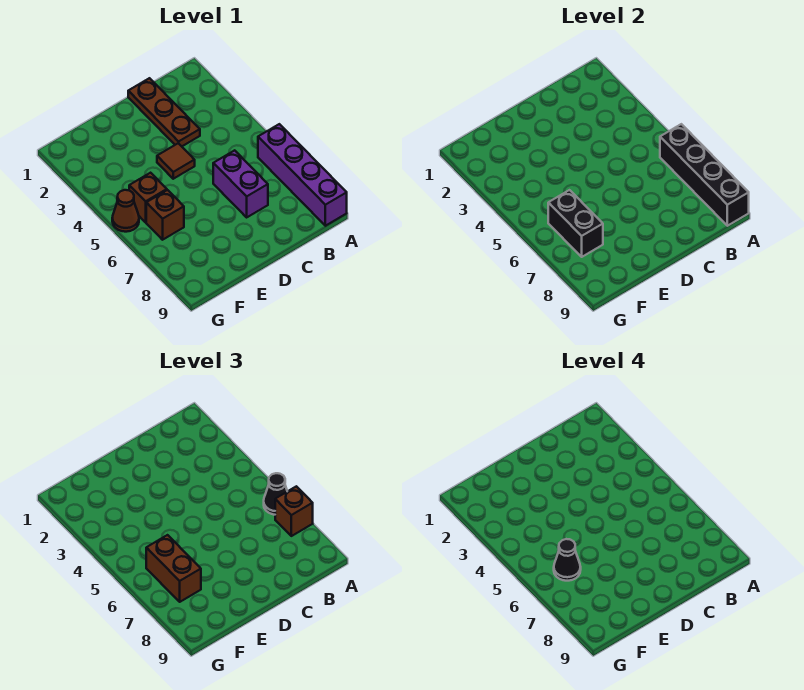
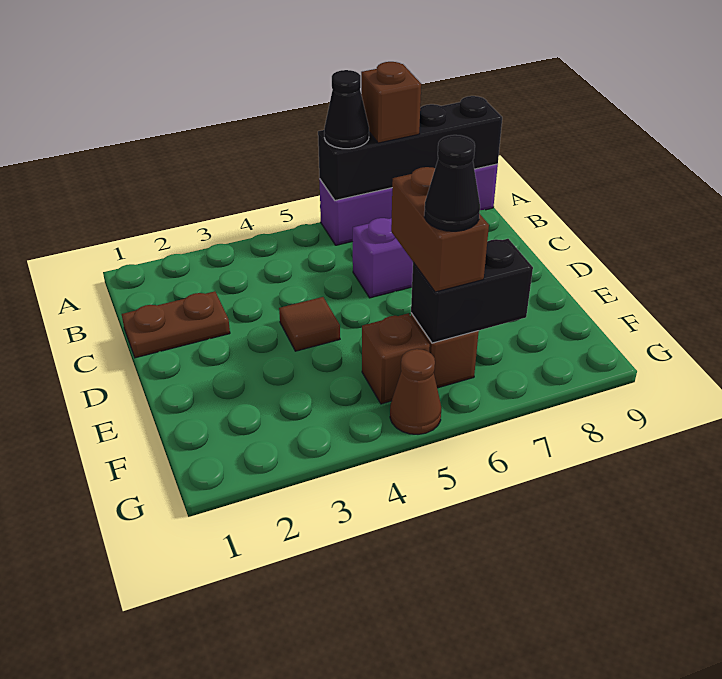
brown plate C1:C3 level 1 -> brown plate C1:C2 level 1
brown brick F6:F7 level 3 -> brown brick E6:F6 level 3

